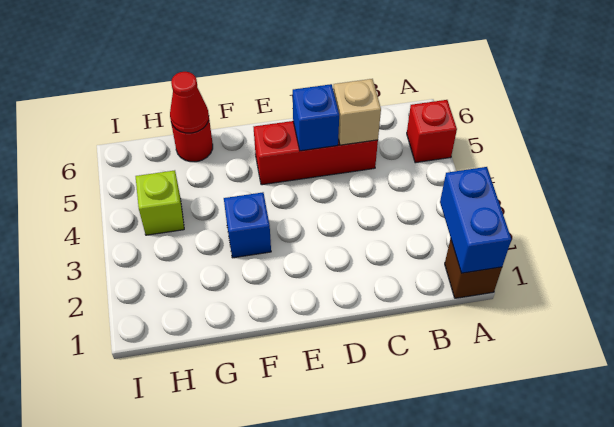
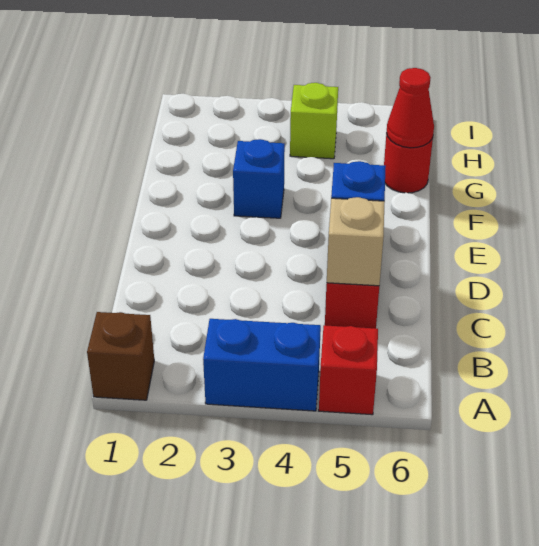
blue brick A1:A2 level 2 -> blue brick A3:A4 level 1

